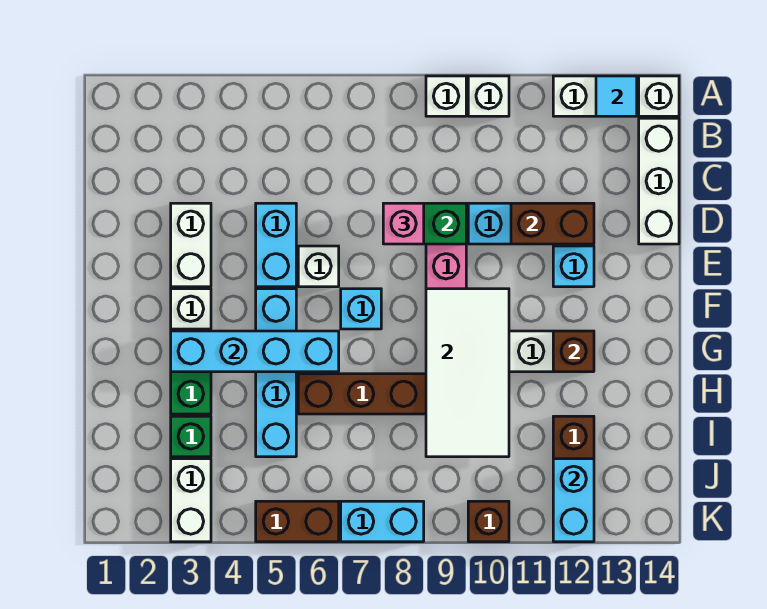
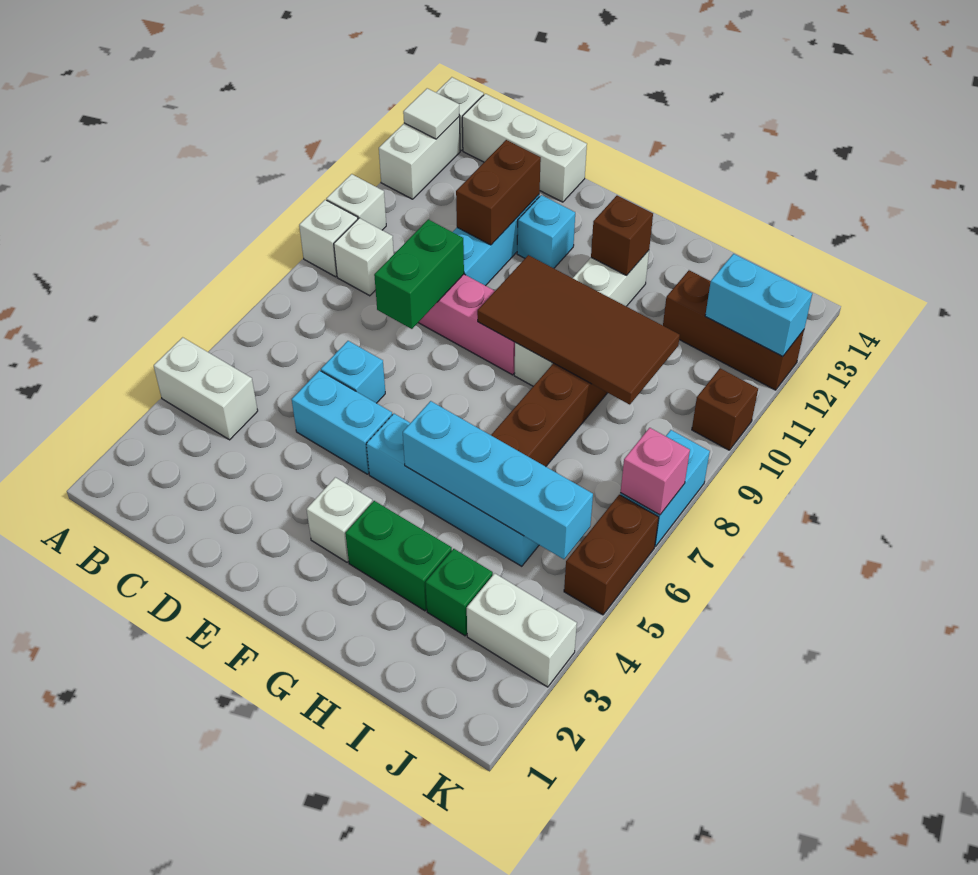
cyan tile A13 level 2 -> white tile A13 level 2
white brick D3:E3 level 1 -> white brick A4:B4 level 1
pink brick D8 level 3 -> pink brick K7 level 2
white brick E6 level 1 -> white brick B9 level 1
cyan brick F7 level 1 -> cyan brick D6 level 1
white tile F9:I10 level 2 -> brown tile F9:I10 level 2
cyan brick G3:G6 level 2 -> cyan brick G5:J5 level 2

